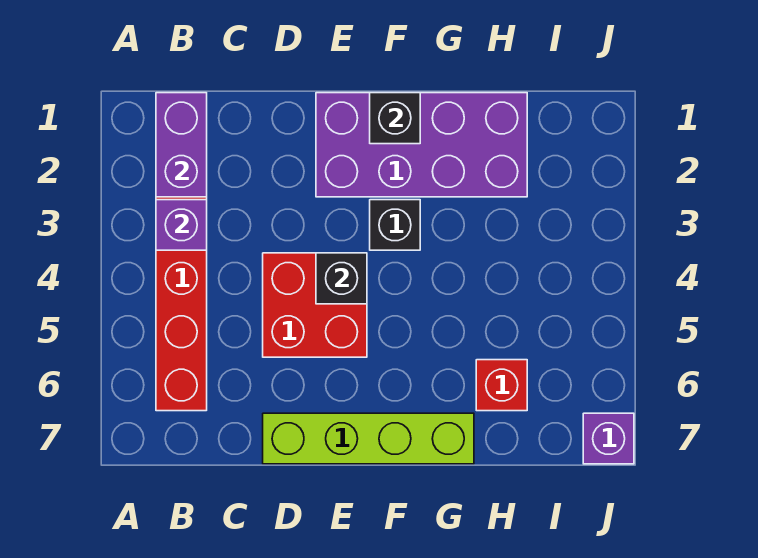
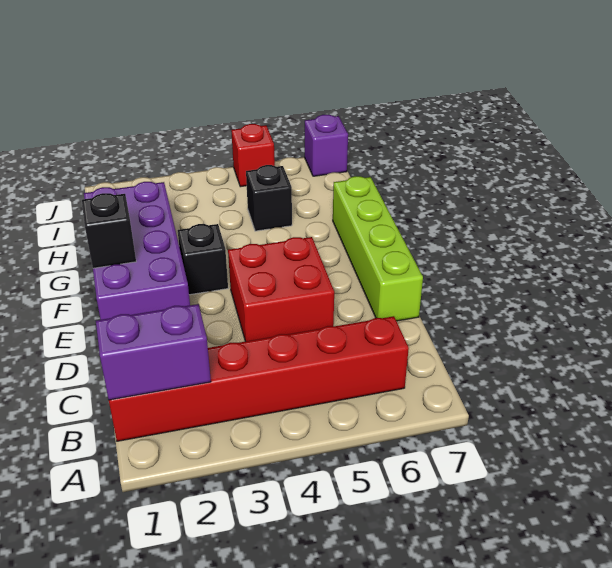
purple brick B3 level 2 -> none
black brick E4 level 2 -> black brick H5 level 1
red brick H6 level 1 -> red brick J5 level 1

